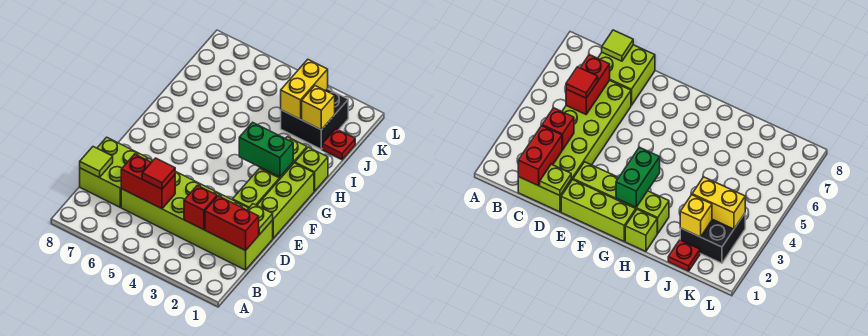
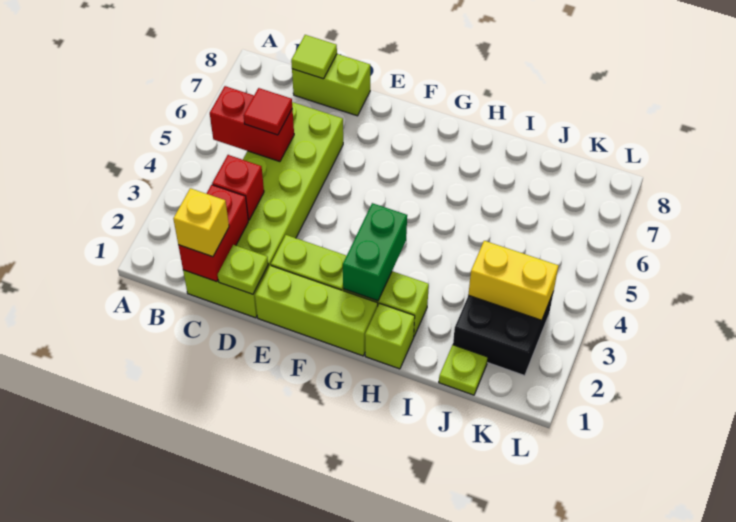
red brick C5:C6 level 2 -> red brick B5:C5 level 2
lime brick C7:D8 level 1 -> lime brick C8:D8 level 1
red plate J1 level 1 -> lime plate J1 level 1
yellow brick J2 level 2 -> yellow brick C1 level 3

